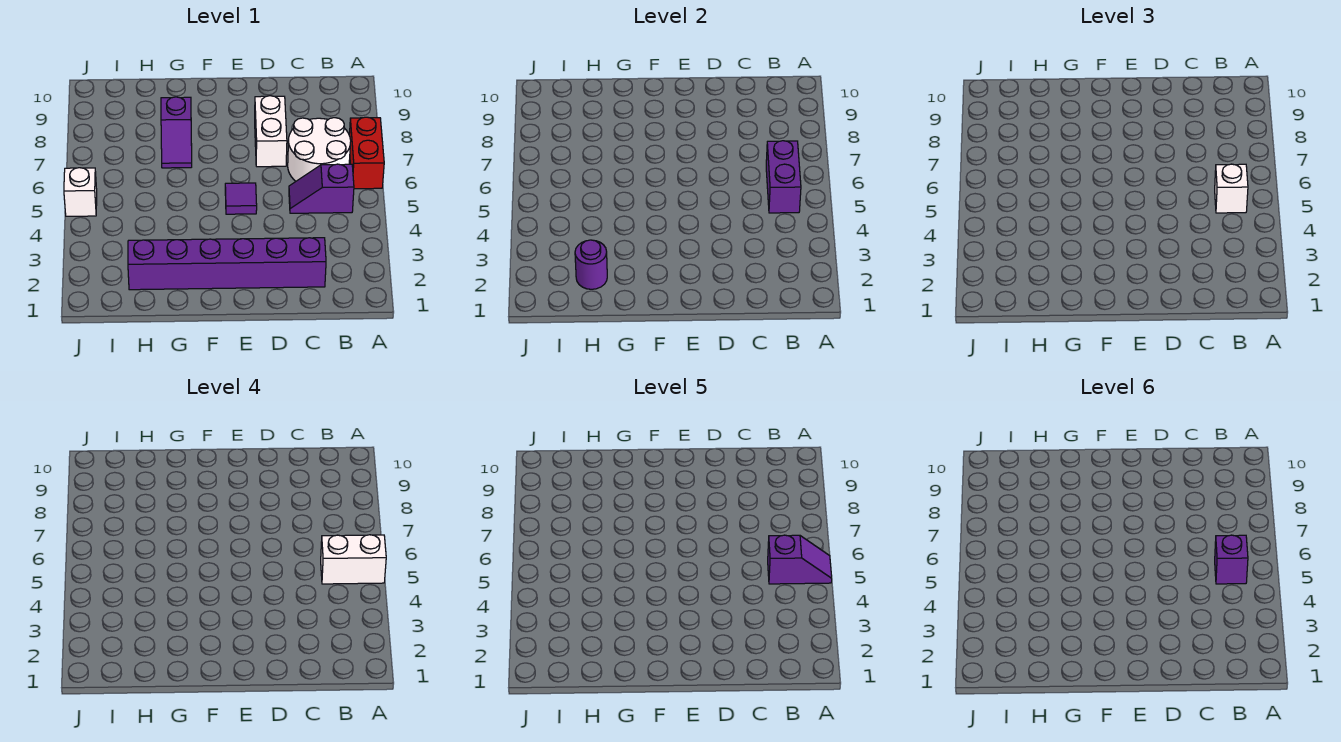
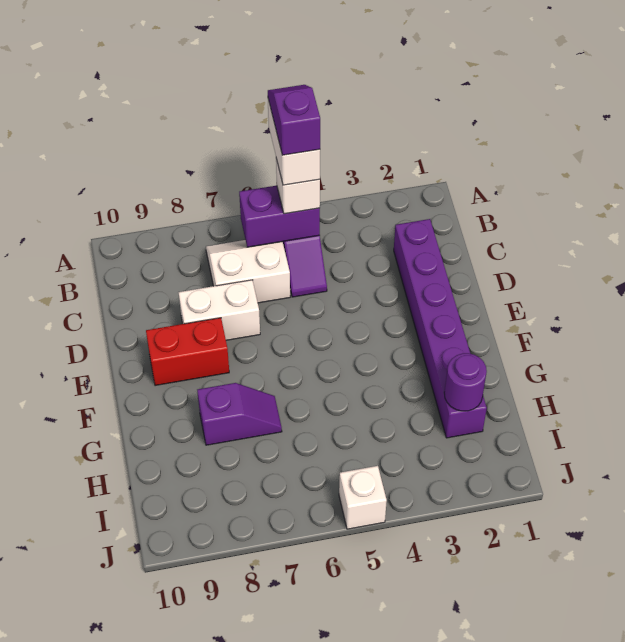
red brick A6:A7 level 1 -> red brick E8:E9 level 1
purple brick B5 level 6 -> none
white round brick B6:C7 level 1 -> white slope B6:C7 level 1 top C
purple tile E5 level 1 -> none

